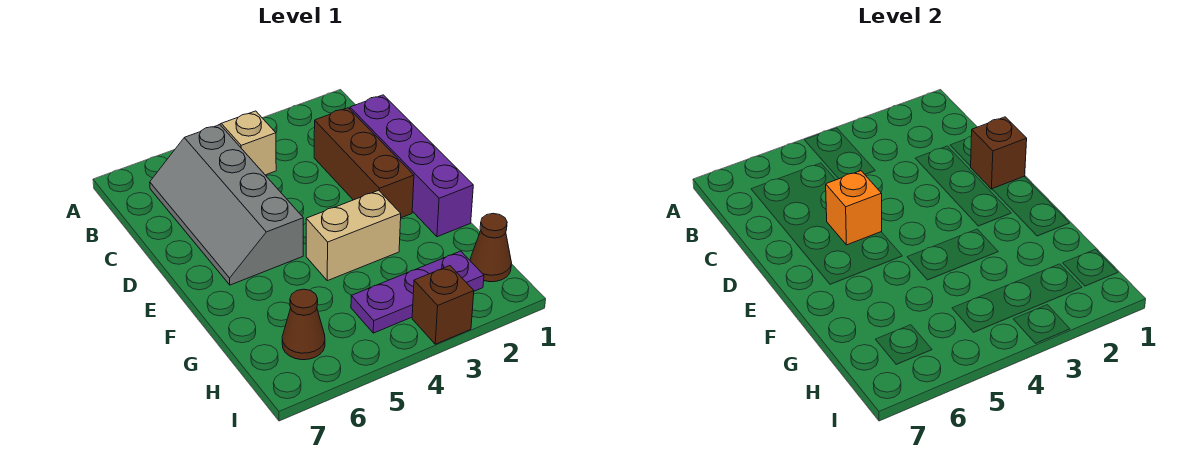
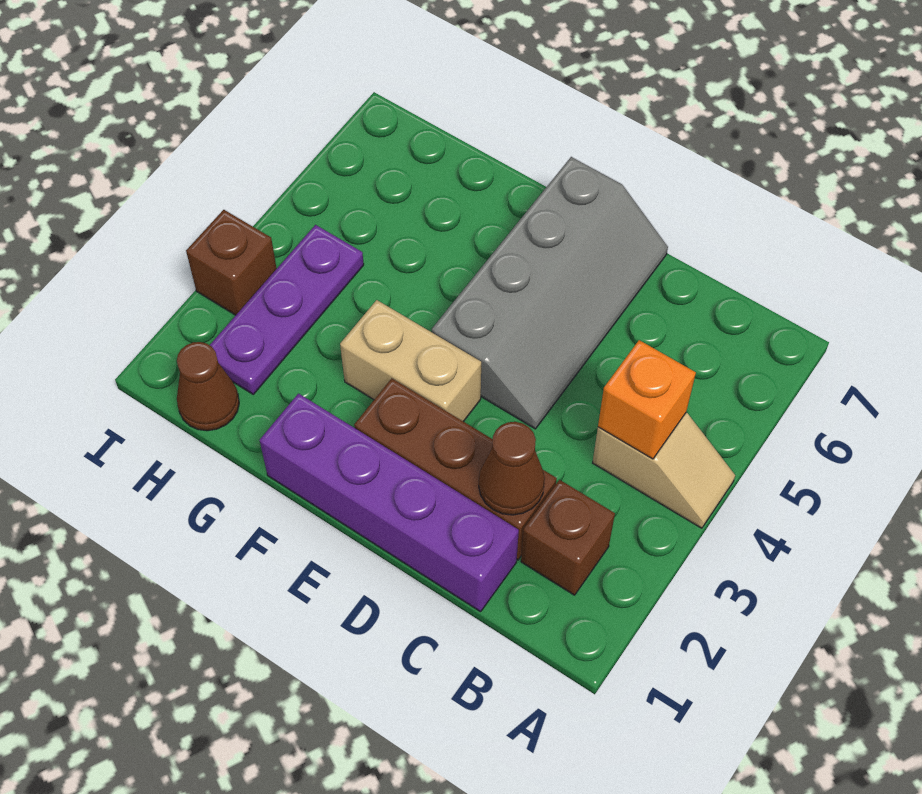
grey slope B5:E6 level 1 top 5 -> grey slope D4:E7 level 1 top E
brown brick D1 level 2 -> brown brick B2 level 1
orange brick D5 level 2 -> orange brick B4 level 2
tan brick F3:F4 level 1 -> tan brick E3:F3 level 1
brown cone H6 level 1 -> brown cone C2 level 2

